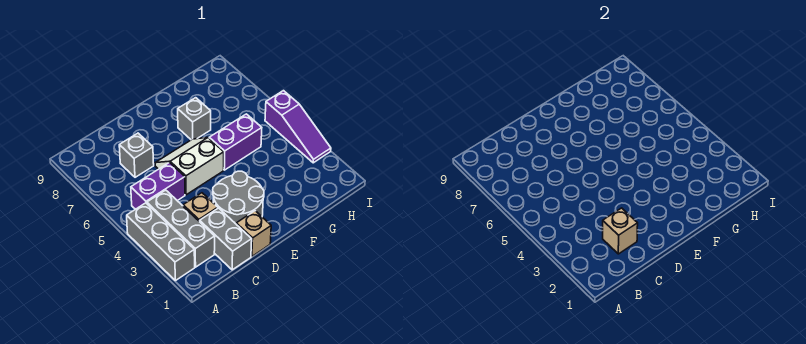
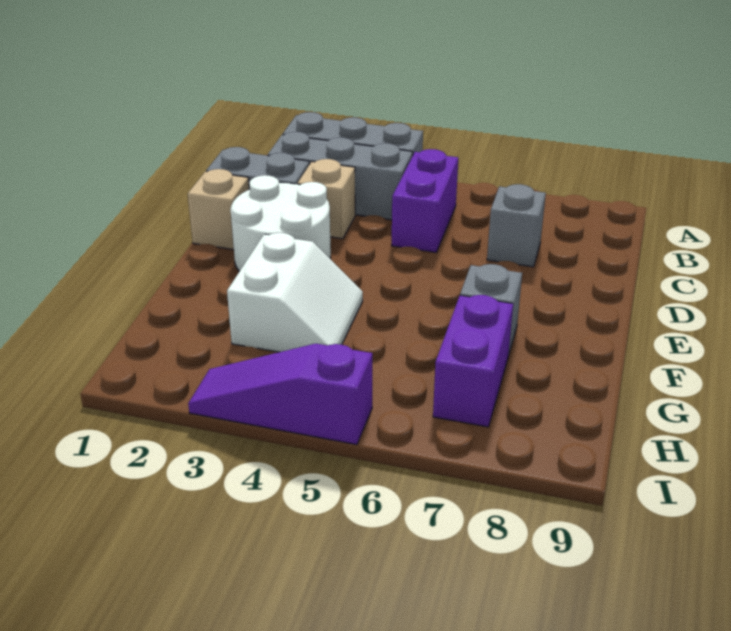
tan brick C2 level 2 -> none
grey round brick D2:E3 level 1 -> white round brick D2:E3 level 1
white slope D5:E6 level 1 top 5 -> white slope F3:G4 level 1 top 3
purple brick F5:G5 level 1 -> purple brick G7:H7 level 1

